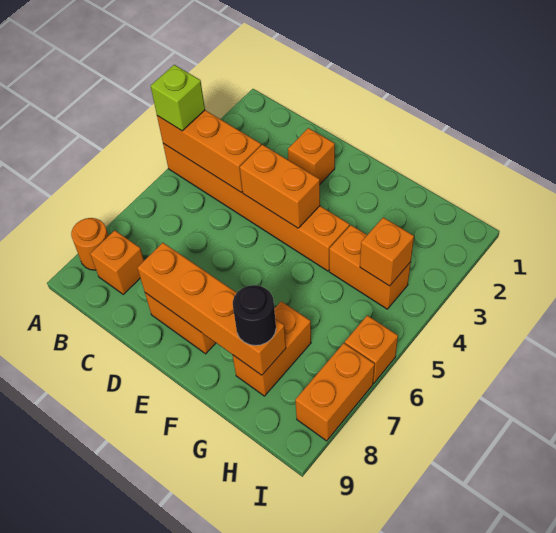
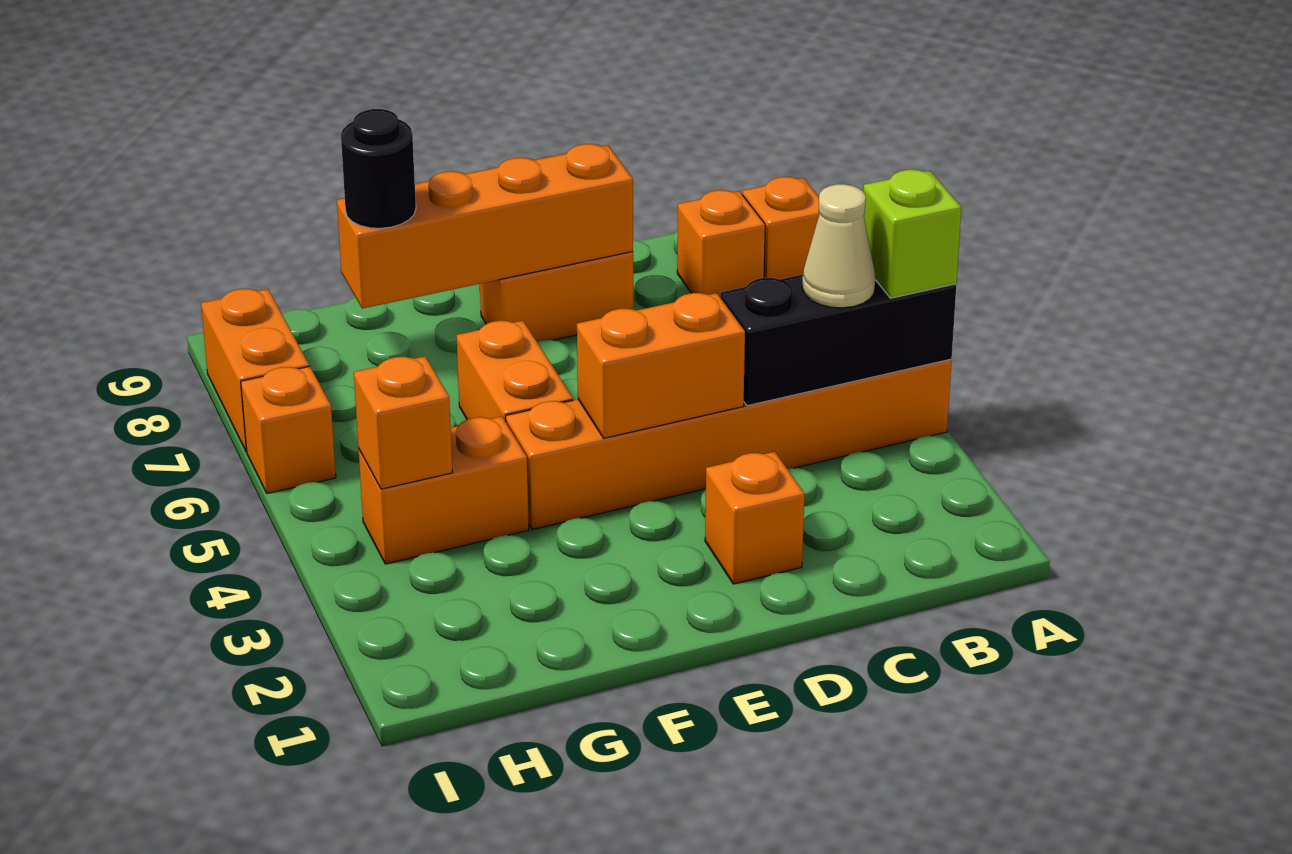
orange brick A4:C4 level 2 -> black brick A4:C4 level 2
orange round brick A8 level 1 -> orange brick A8 level 1
none -> tan cone B4 level 3
orange brick G7:G8 level 1 -> orange brick F5:F6 level 1

